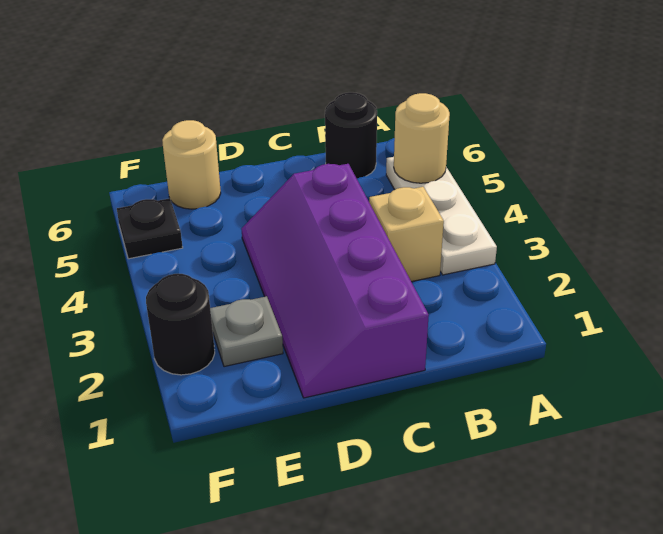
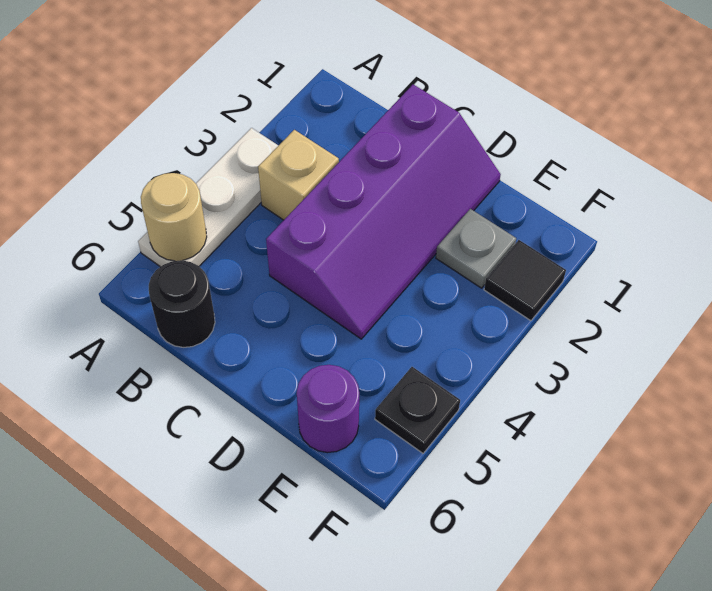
tan round brick E6 level 1 -> purple round brick E6 level 1
black round brick F2 level 1 -> black tile F2 level 1

